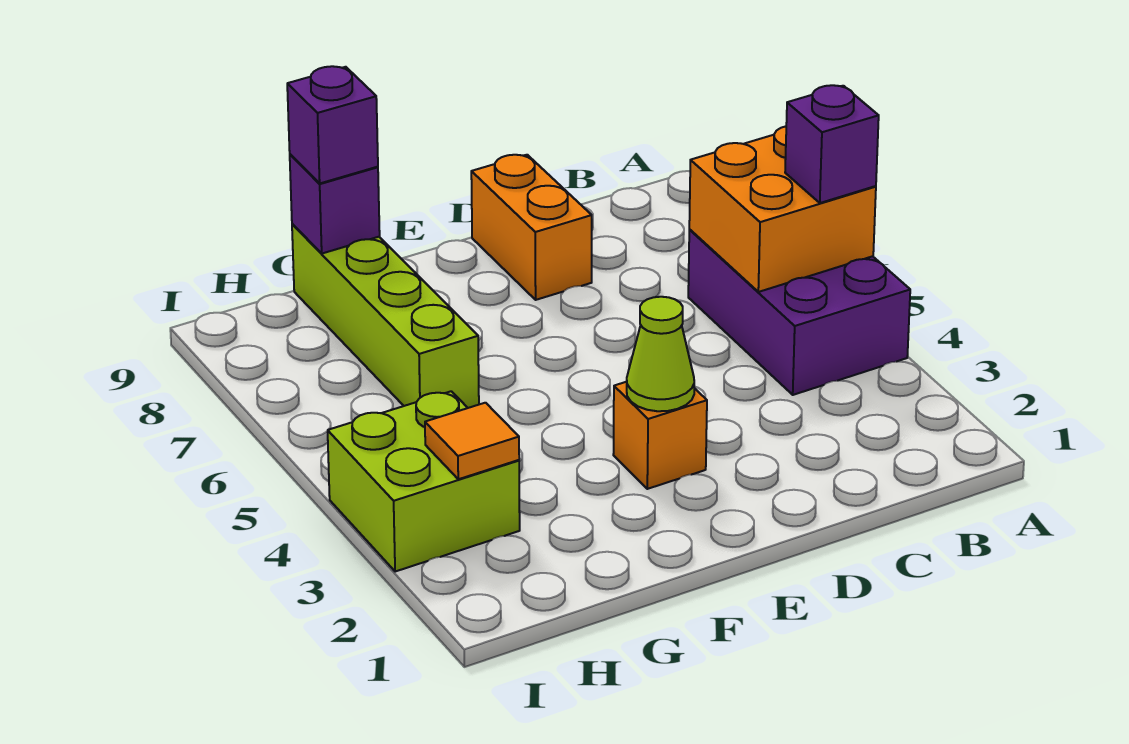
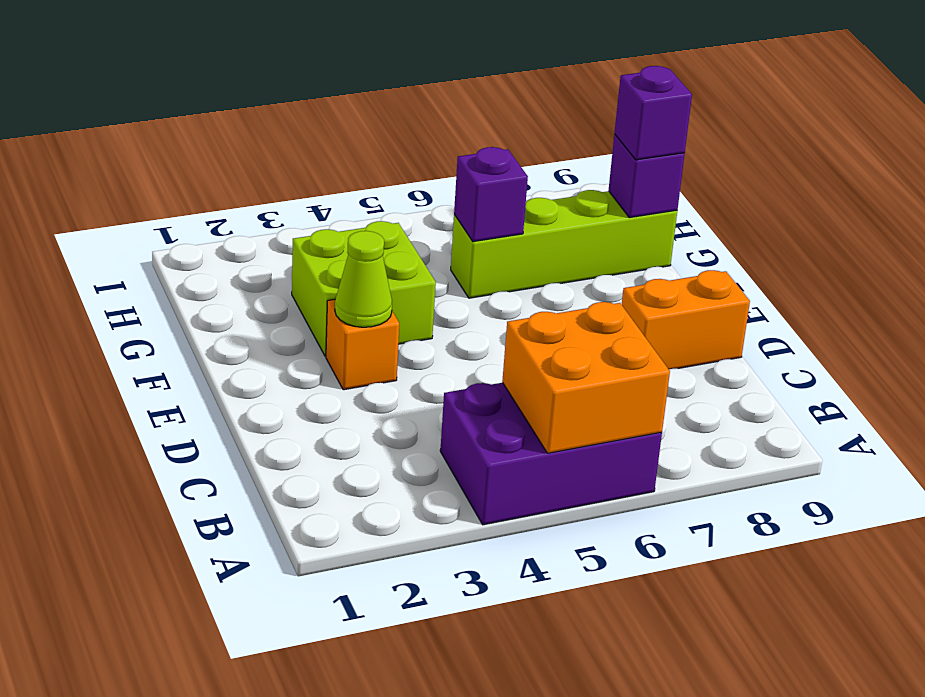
purple brick A5 level 3 -> purple brick G6 level 2
lime brick H3:I4 level 1 -> lime brick F3:G4 level 1
orange tile H3 level 2 -> none

